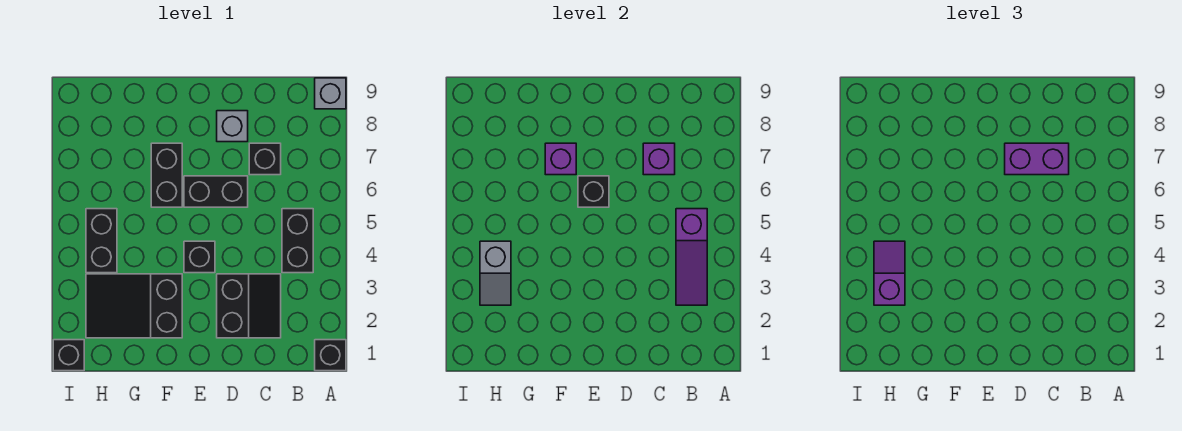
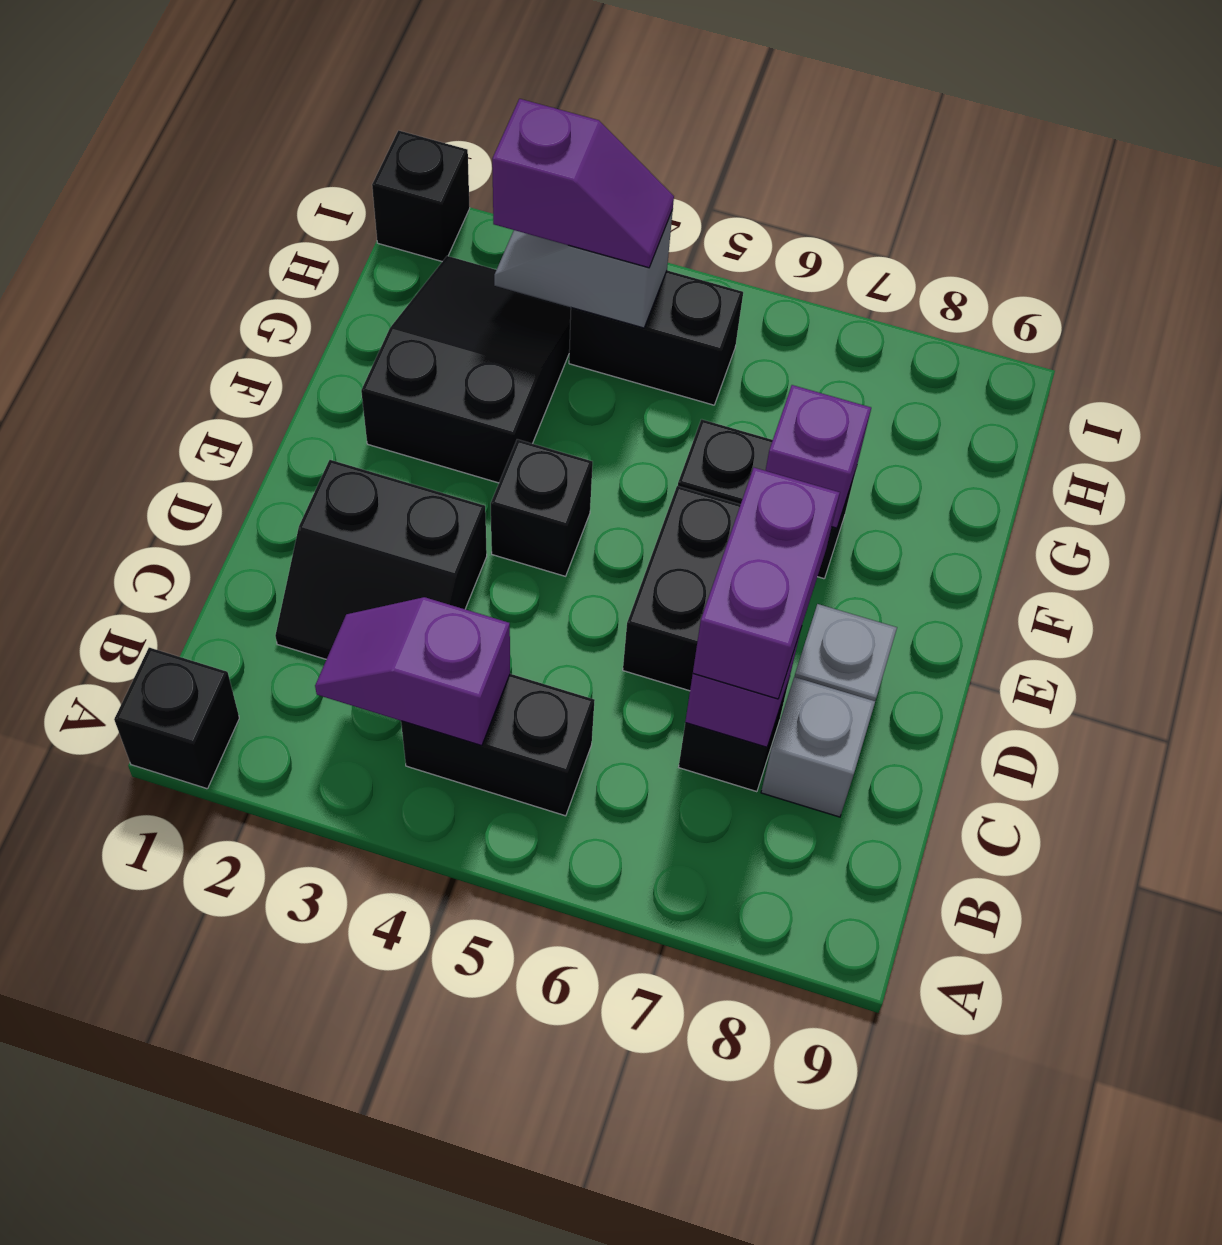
grey brick A9 level 1 -> grey brick C8 level 1
purple slope B3:B5 level 2 top 5 -> purple slope B3:B4 level 2 top 4
black brick E6 level 2 -> none

